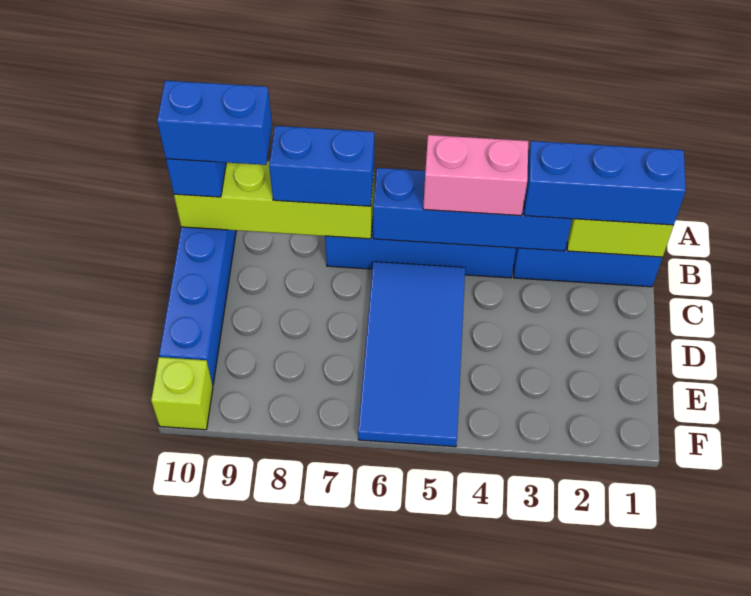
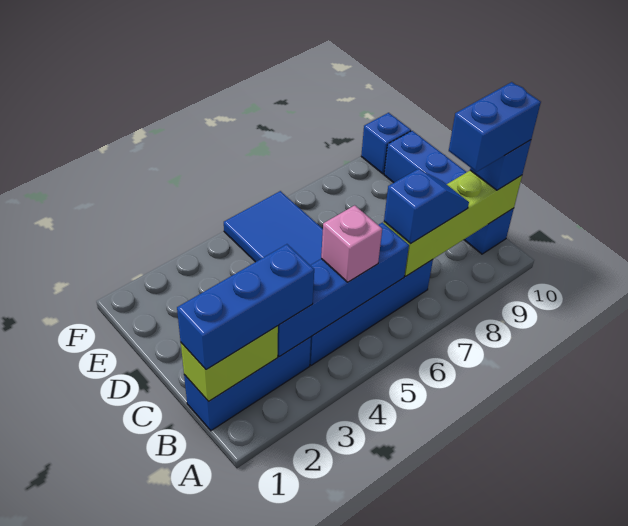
pink brick B4:B5 level 3 -> pink brick B5 level 3
blue brick B7:B8 level 3 -> blue slope B7:B8 level 3 top 7
lime brick F10 level 1 -> blue brick F10 level 1

